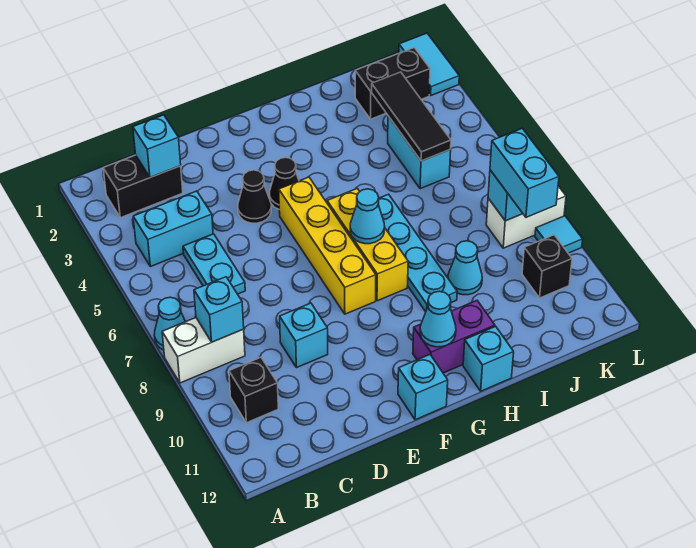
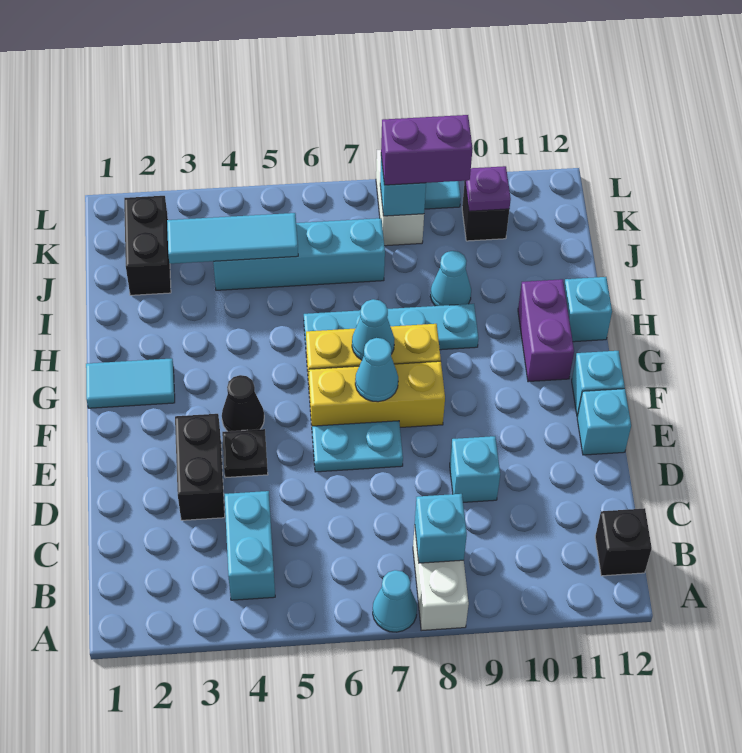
black brick B2:C2 level 1 -> black brick D3:E3 level 1
black brick B10 level 1 -> black brick B12 level 1
cyan brick C2 level 2 -> cyan brick E12 level 1
cyan plate C5:C6 level 1 -> cyan plate E6:E7 level 1
black cone E4 level 1 -> black plate E4 level 1
yellow brick F5:F8 level 1 -> yellow brick F6:F8 level 1
cyan cone G11 level 2 -> cyan cone F7 level 2
black tile J3:J5 level 2 -> cyan tile J3:J5 level 2
cyan brick J4:J5 level 1 -> cyan brick J4:J7 level 1
cyan brick K8:K9 level 3 -> purple brick K8:K9 level 3
none -> purple plate K10 level 2
cyan tile L1:L2 level 1 -> cyan tile G1:G2 level 1

